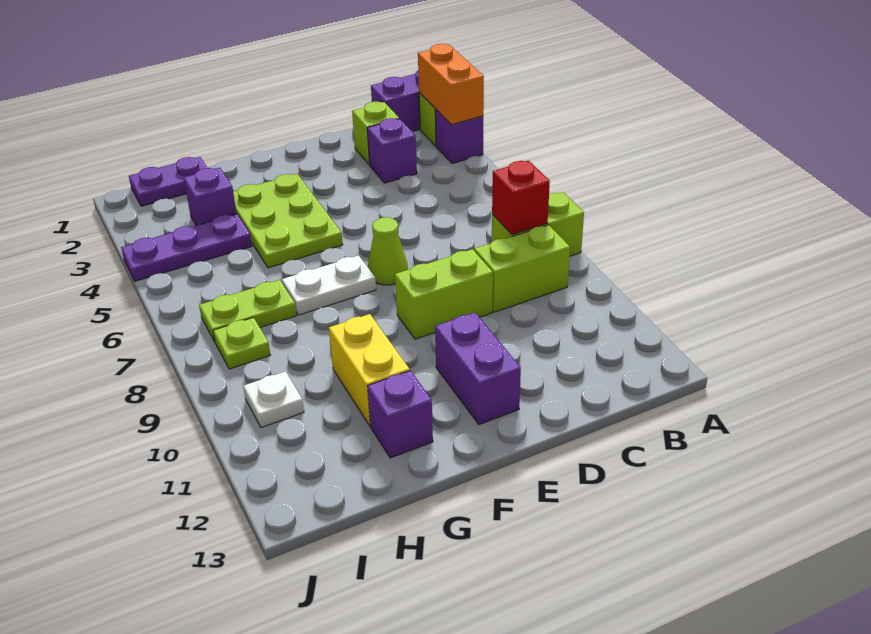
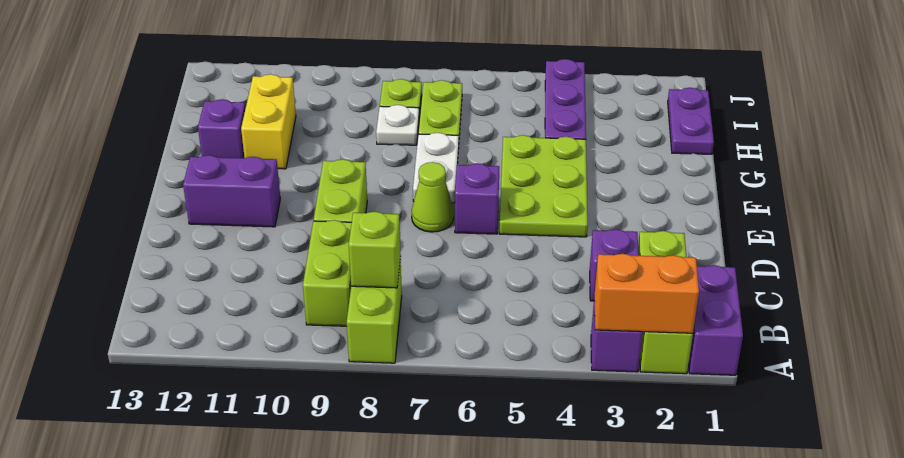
red brick B8 level 2 -> lime brick B8 level 2
lime plate F3:G5 level 1 -> lime plate E4:G5 level 1
yellow brick G10:G11 level 1 -> yellow brick G11:H11 level 1
purple brick H3 level 1 -> purple brick E6 level 1
white plate I10 level 1 -> white plate H8 level 1

